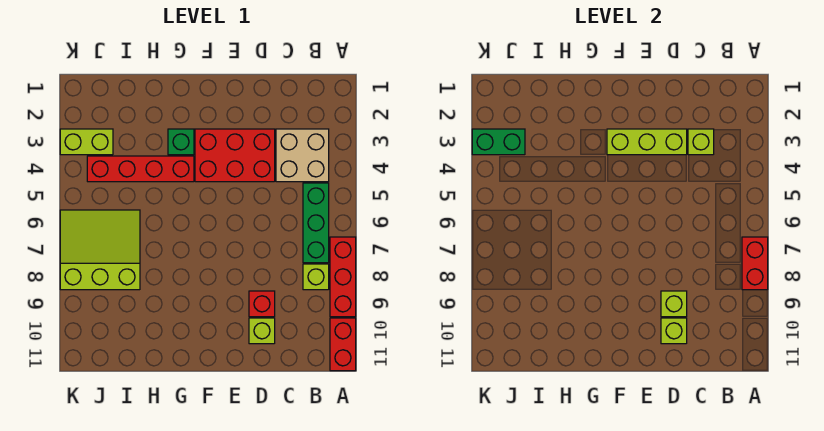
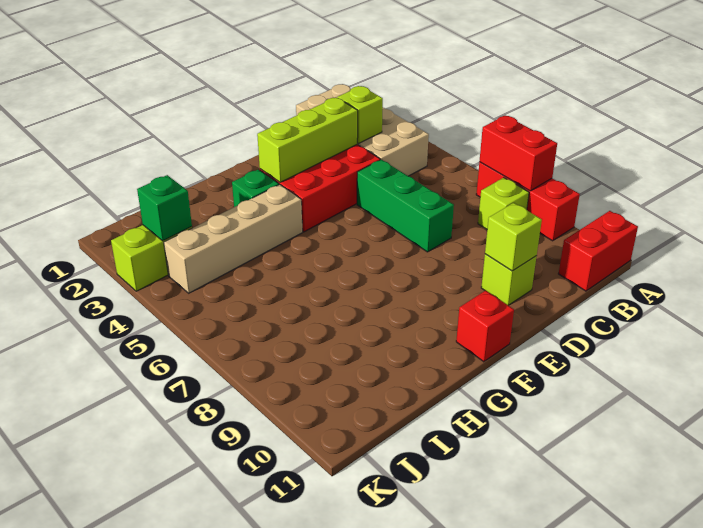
red brick A10:A11 level 1 -> red brick A11:B11 level 1
tan brick B3:C4 level 1 -> tan brick B1:C4 level 1
green brick B5:B7 level 1 -> green brick D5:D7 level 1
red brick D9 level 1 -> red brick F11 level 1
lime brick D9 level 2 -> none
red brick G4:J4 level 1 -> tan brick G4:J4 level 1
lime slope I6:K8 level 1 top 8 -> none
green brick J3:K3 level 2 -> green brick J3 level 2

